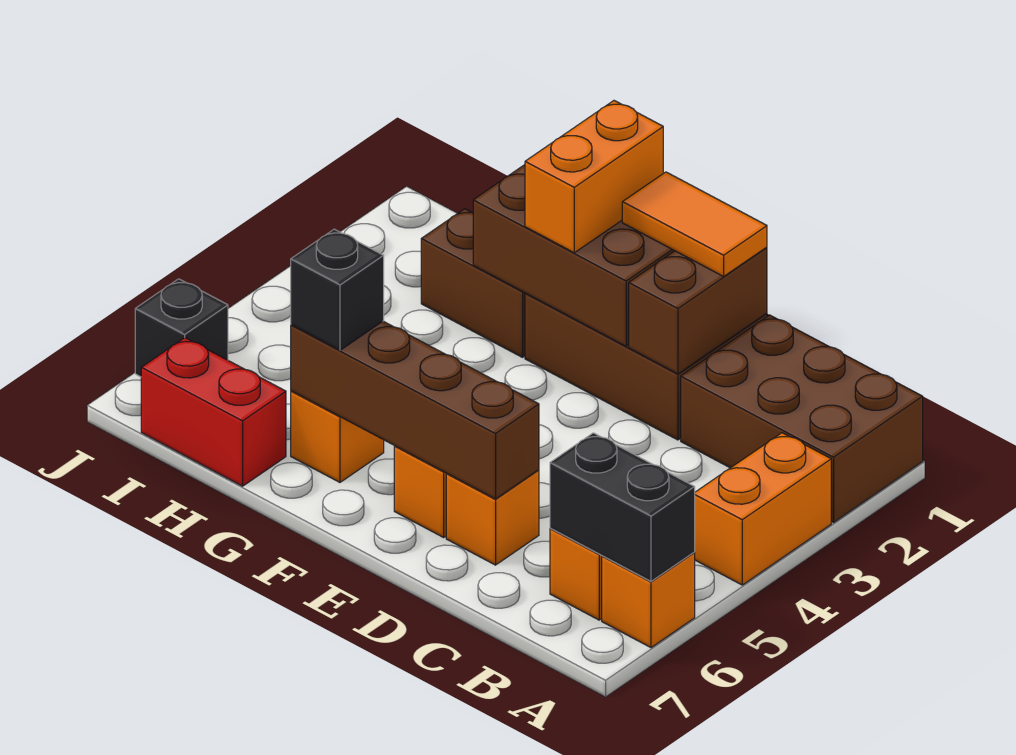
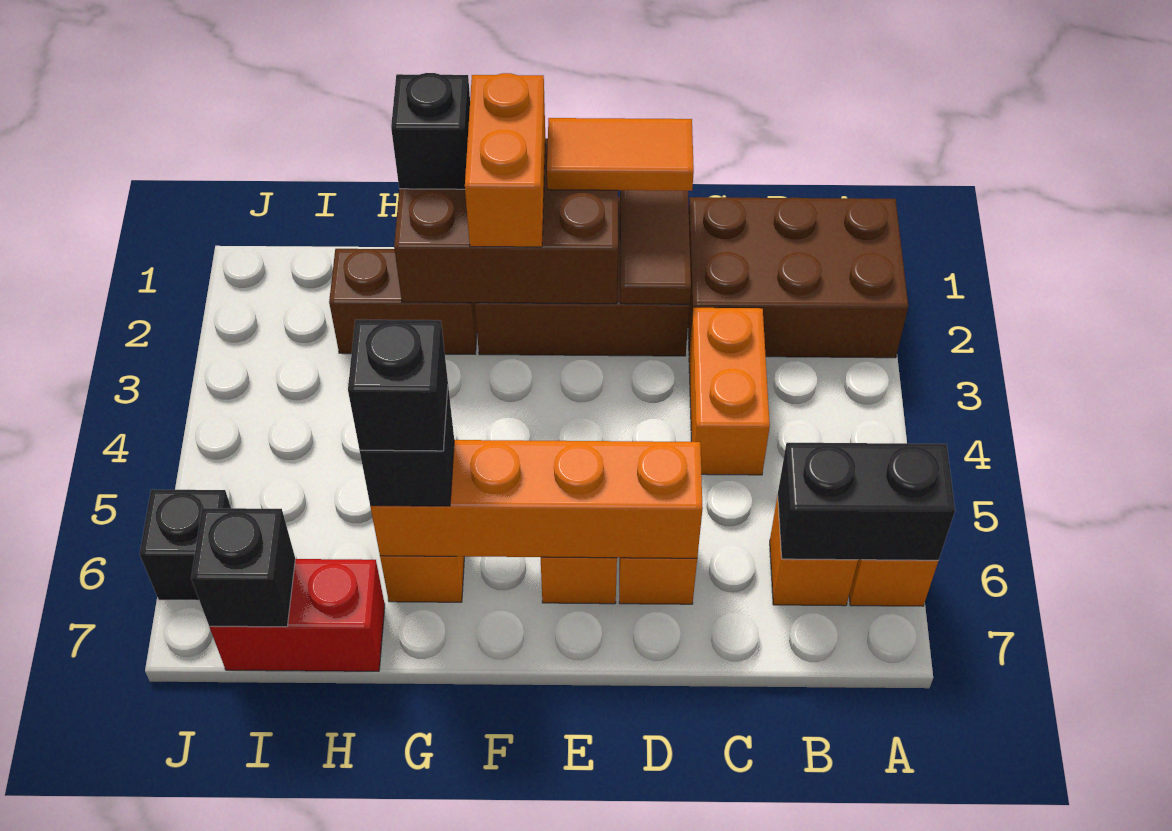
orange brick A3:A4 level 1 -> orange brick C3:C4 level 1
brown brick D1:D2 level 2 -> brown tile D1:D2 level 2
brown brick D6:G6 level 2 -> orange brick D6:G6 level 2
none -> black brick G1 level 3
none -> black brick G6 level 4
none -> black brick I7 level 2

